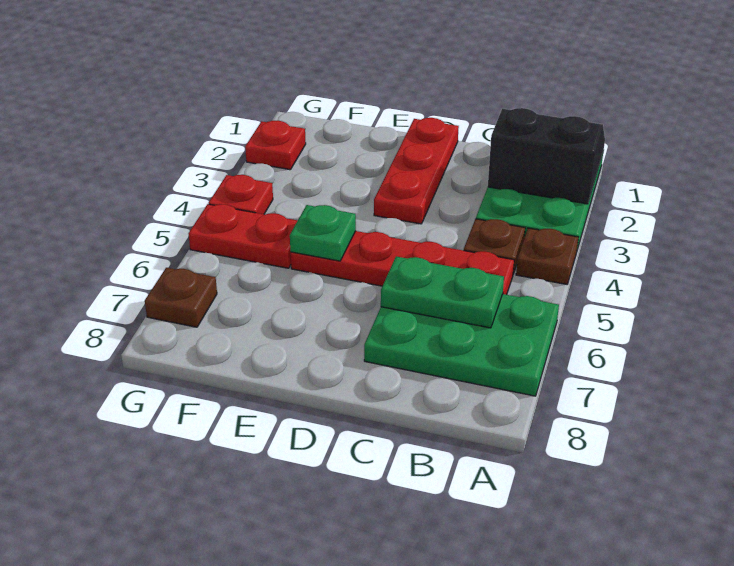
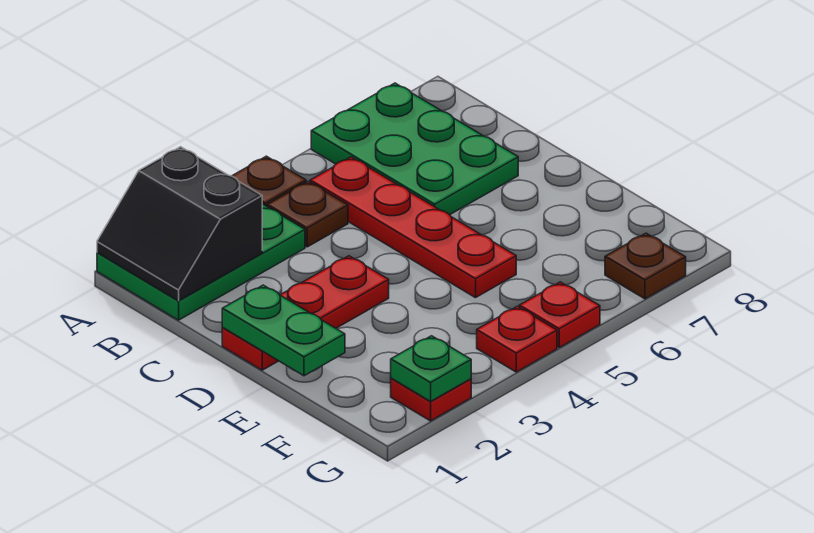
green plate B6:C6 level 2 -> green plate D1:E1 level 2
green plate E5 level 2 -> green plate G2 level 2
red plate F5:G5 level 1 -> red plate G5 level 1

